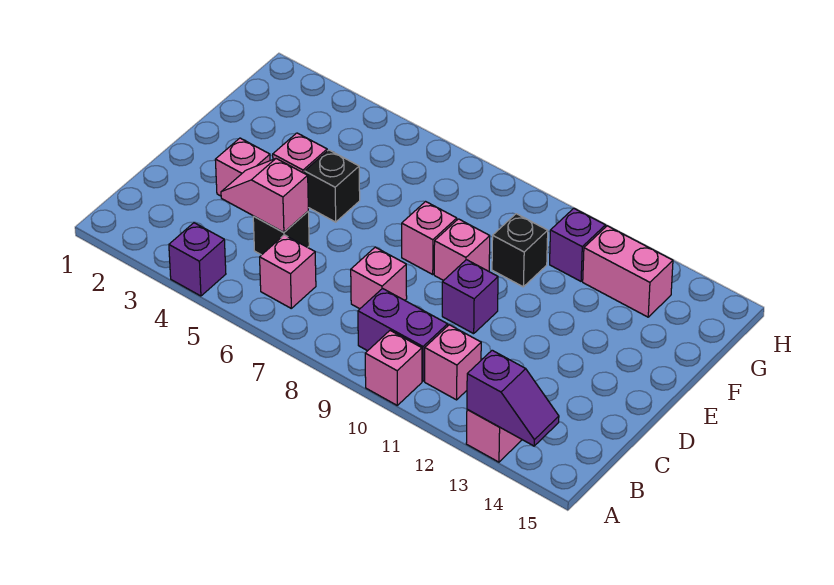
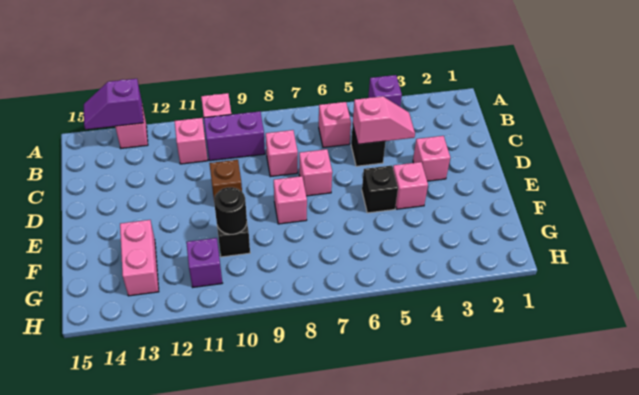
purple brick D10 level 1 -> brown brick D10 level 1
pink brick E9 level 1 -> pink brick D7 level 1
none -> black round brick F10 level 2
pink brick G12:G13 level 1 -> pink brick F13:G13 level 1

